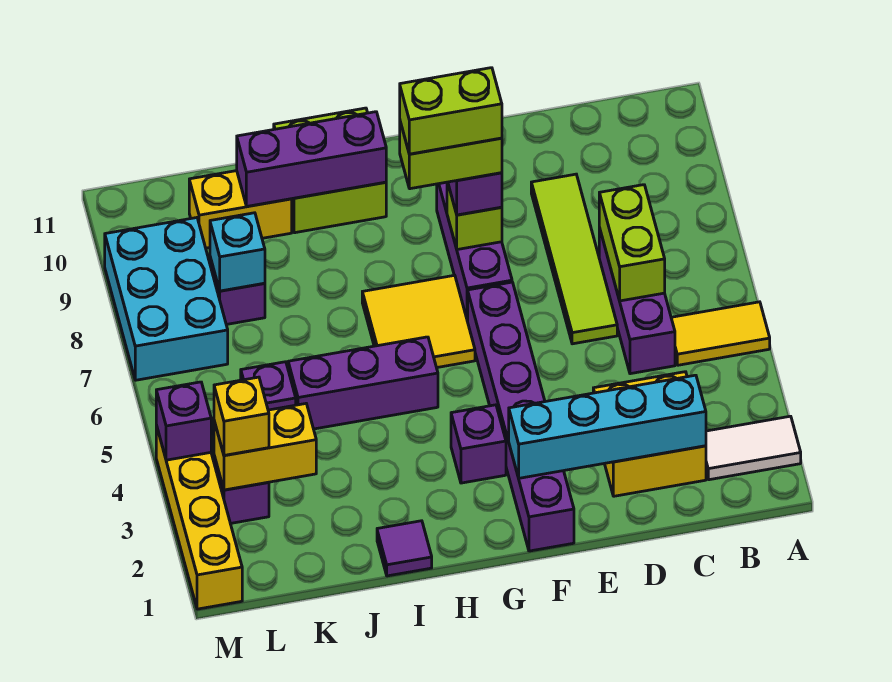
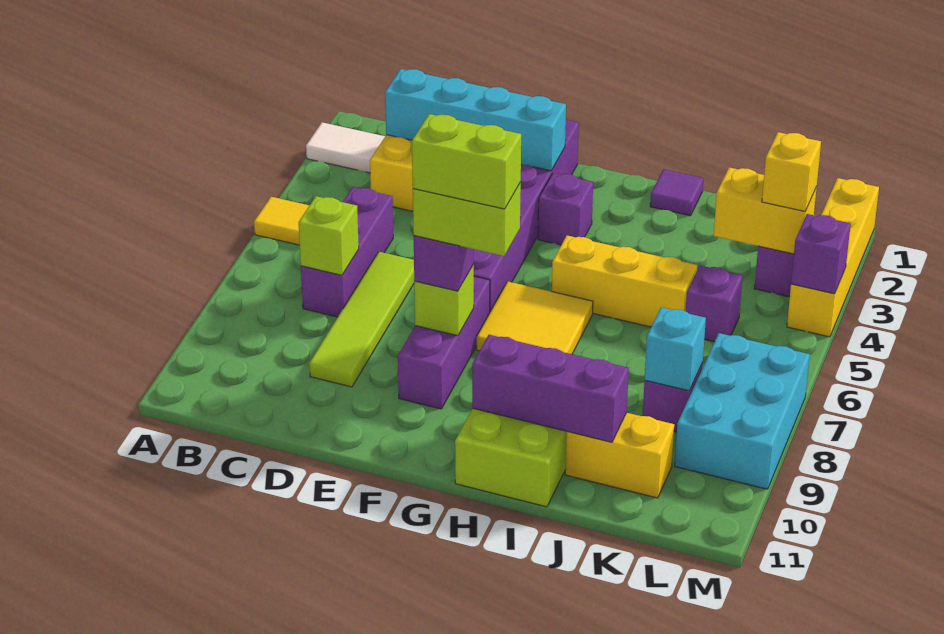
lime brick C6:C7 level 2 -> lime brick C7 level 2
purple brick H5:J5 level 1 -> yellow brick H5:J5 level 1

